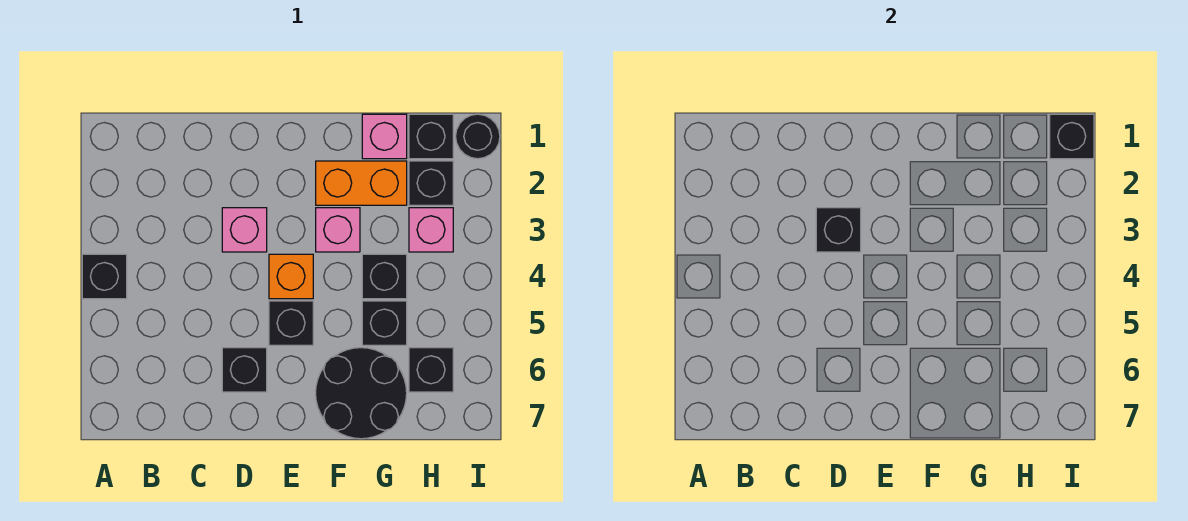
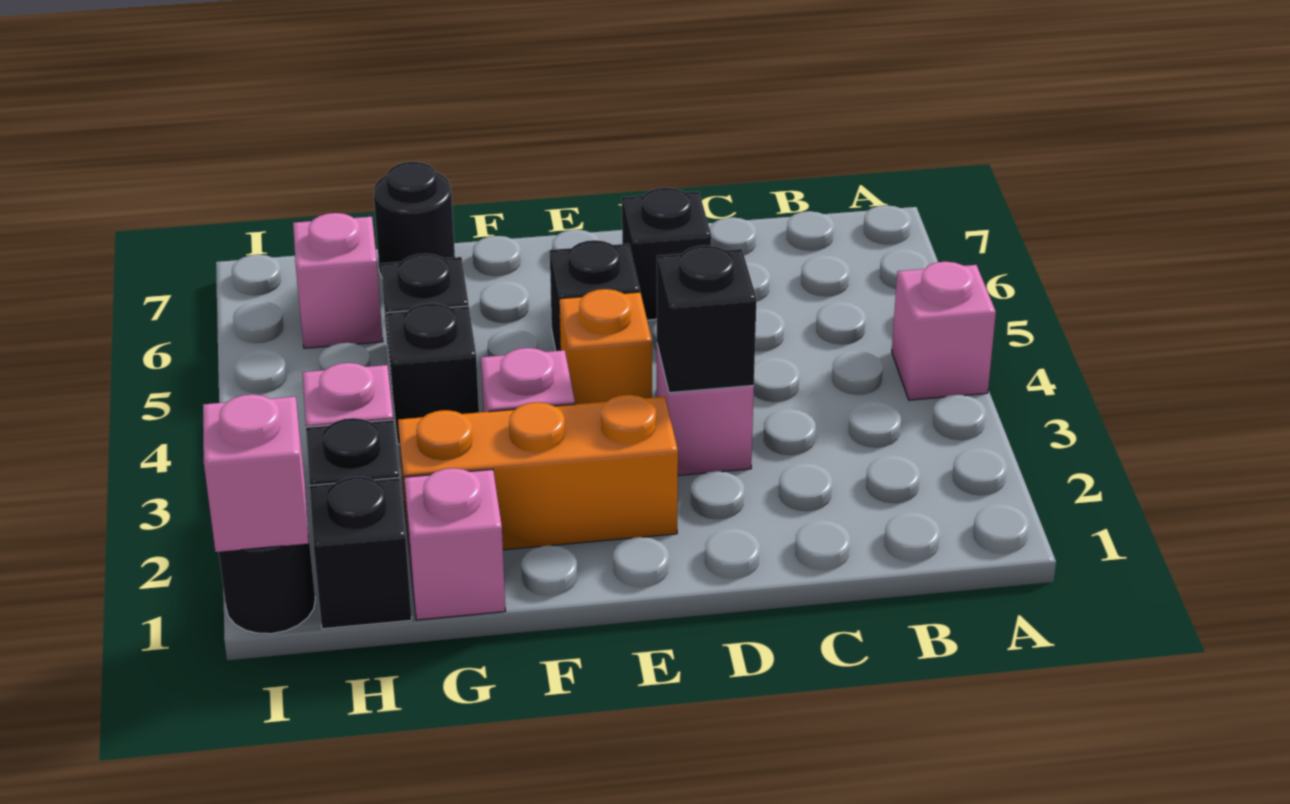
black brick A4 level 1 -> pink brick A4 level 1
orange brick F2:G2 level 1 -> orange brick E2:G2 level 1
black round brick F6:G7 level 1 -> black round brick G7 level 1
black brick H6 level 1 -> pink brick H6 level 1
black brick I1 level 2 -> pink brick I1 level 2

